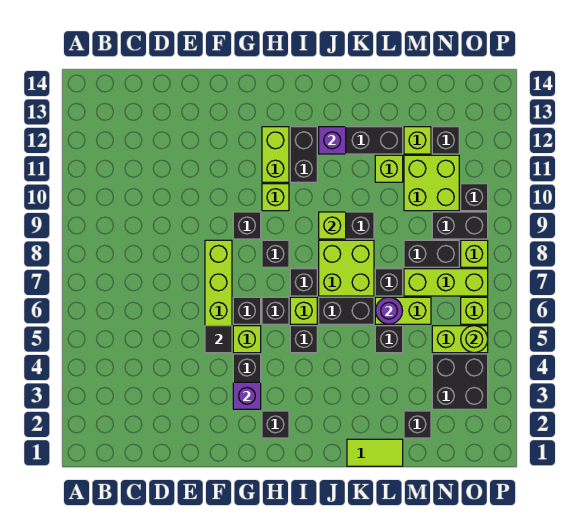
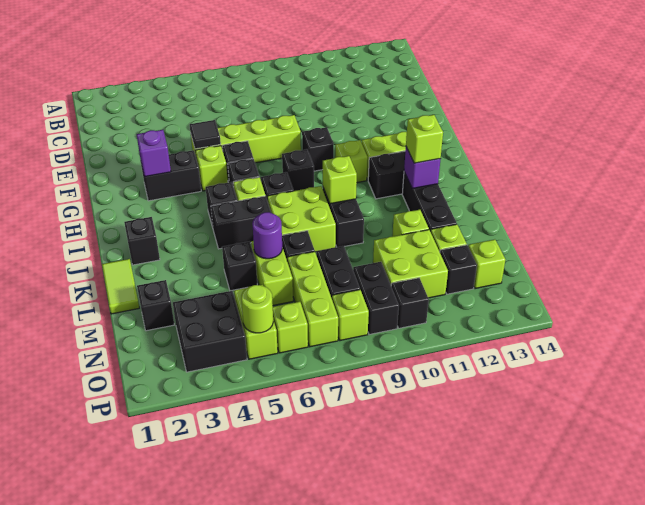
black brick H2 level 1 -> black brick J2 level 1
black brick J6:K6 level 1 -> black brick J5:J6 level 1
none -> lime brick J12 level 3
none -> lime brick N13 level 1

